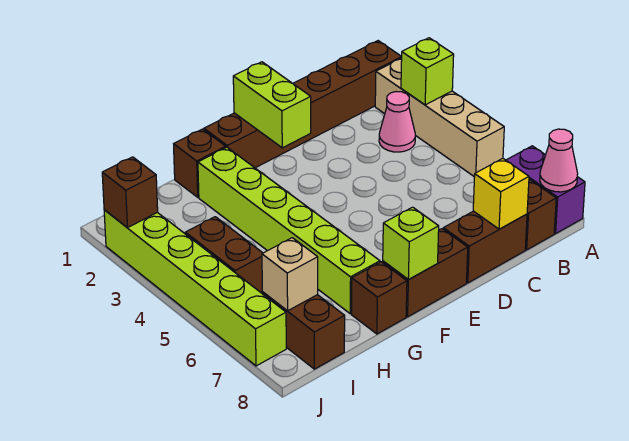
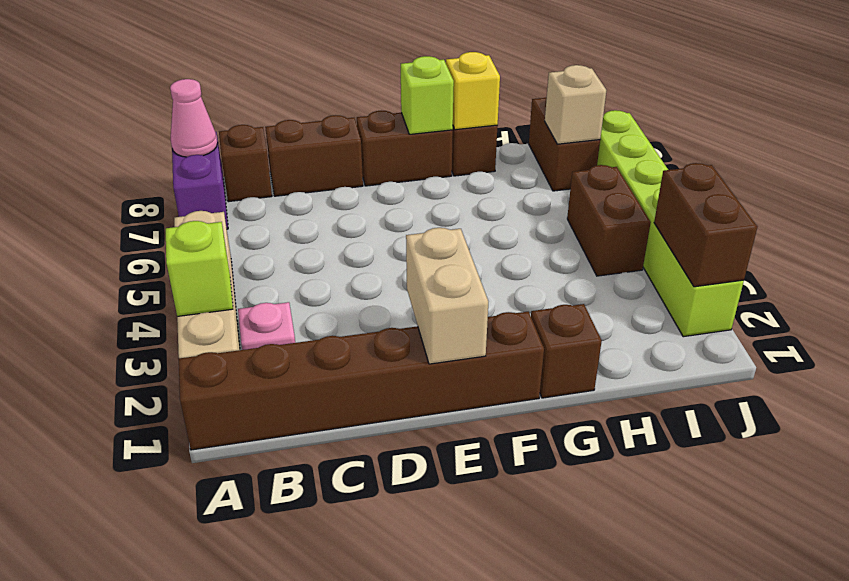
pink cone B3 level 1 -> pink plate B3 level 1
yellow brick C8 level 2 -> yellow brick G8 level 2
lime brick E1:E2 level 2 -> tan brick E1:E2 level 2
lime brick G2:G7 level 1 -> none
brown brick J2 level 2 -> brown brick J2:J3 level 2

